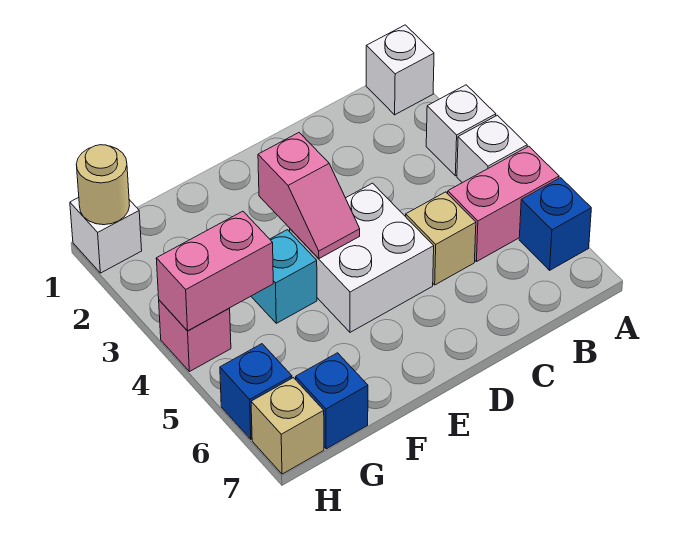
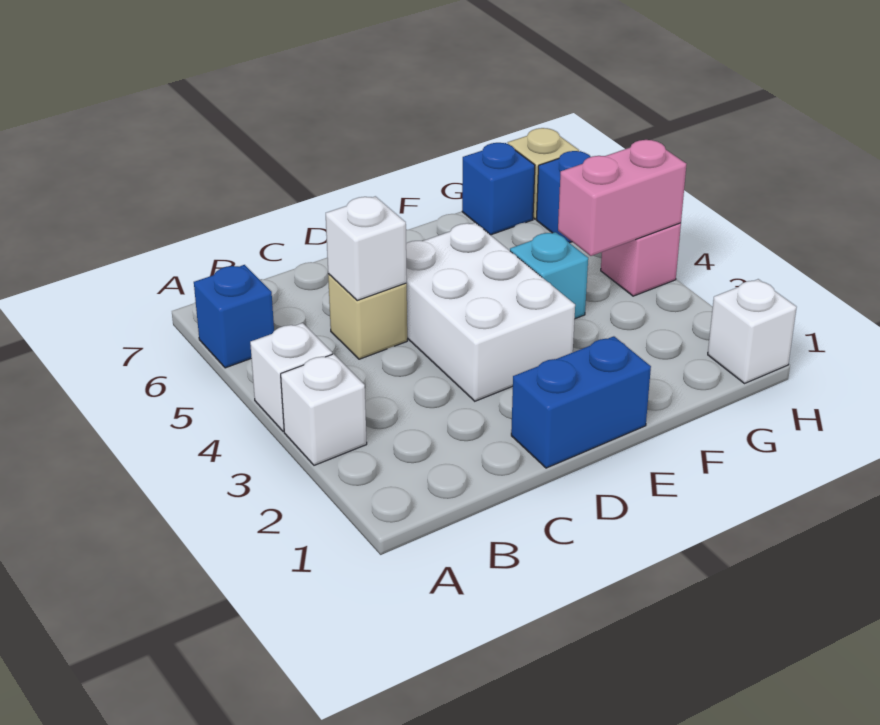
white brick A1 level 1 -> white brick C5 level 2
pink brick A5:B5 level 1 -> none
none -> blue brick D1:E1 level 1
white brick D4:E5 level 1 -> white brick D3:E5 level 1
pink slope E3:E4 level 2 top 3 -> none
tan round brick H1 level 2 -> none

